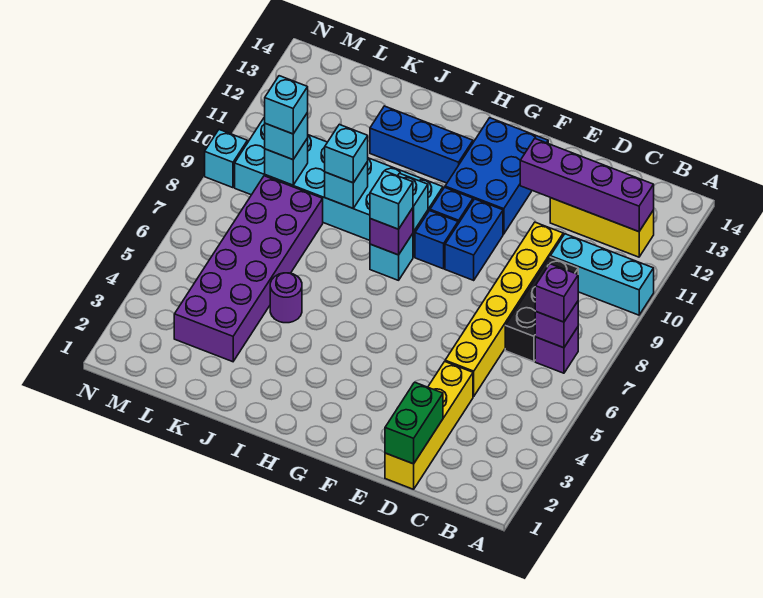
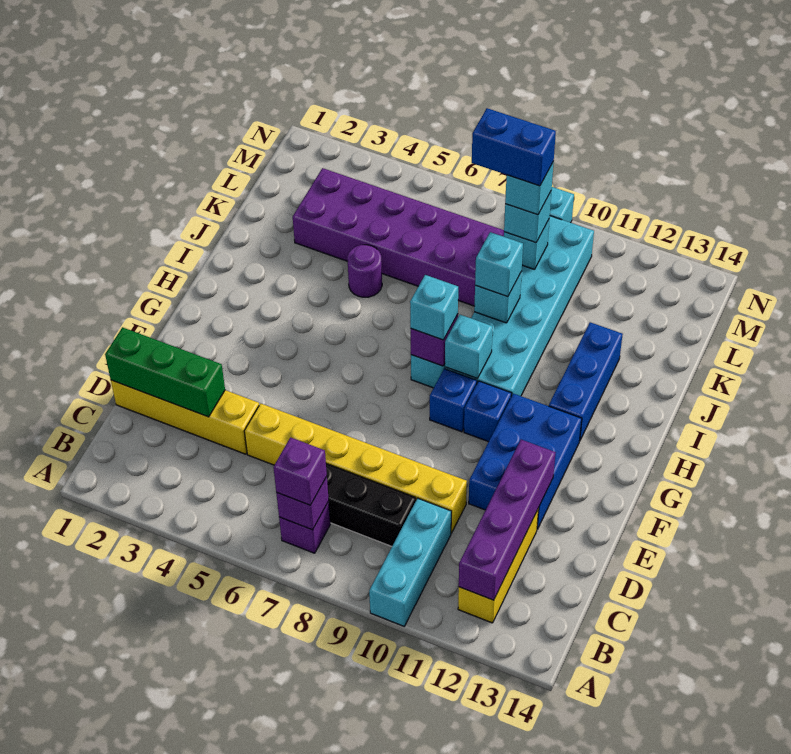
green brick D1:D2 level 2 -> green brick D1:D3 level 2
blue brick F9:F10 level 1 -> blue brick L8:L9 level 5
blue brick F11:G13 level 1 -> blue brick E11:G12 level 1

